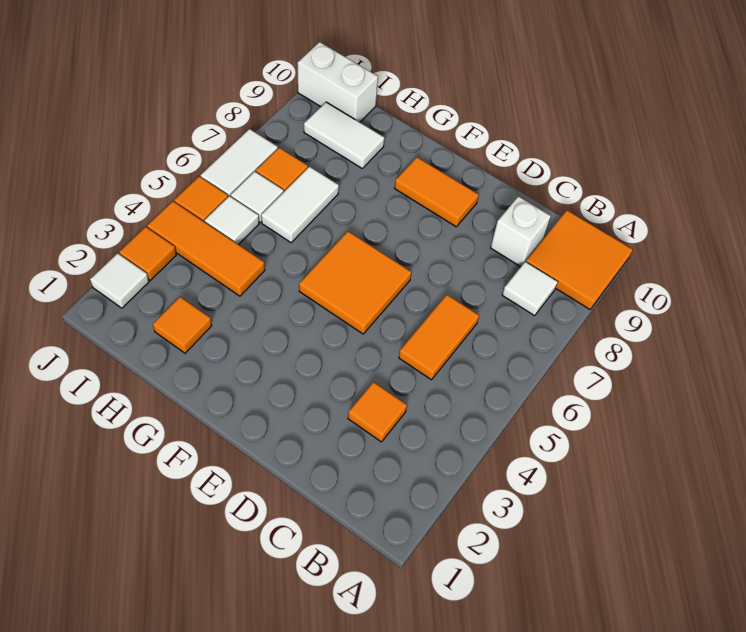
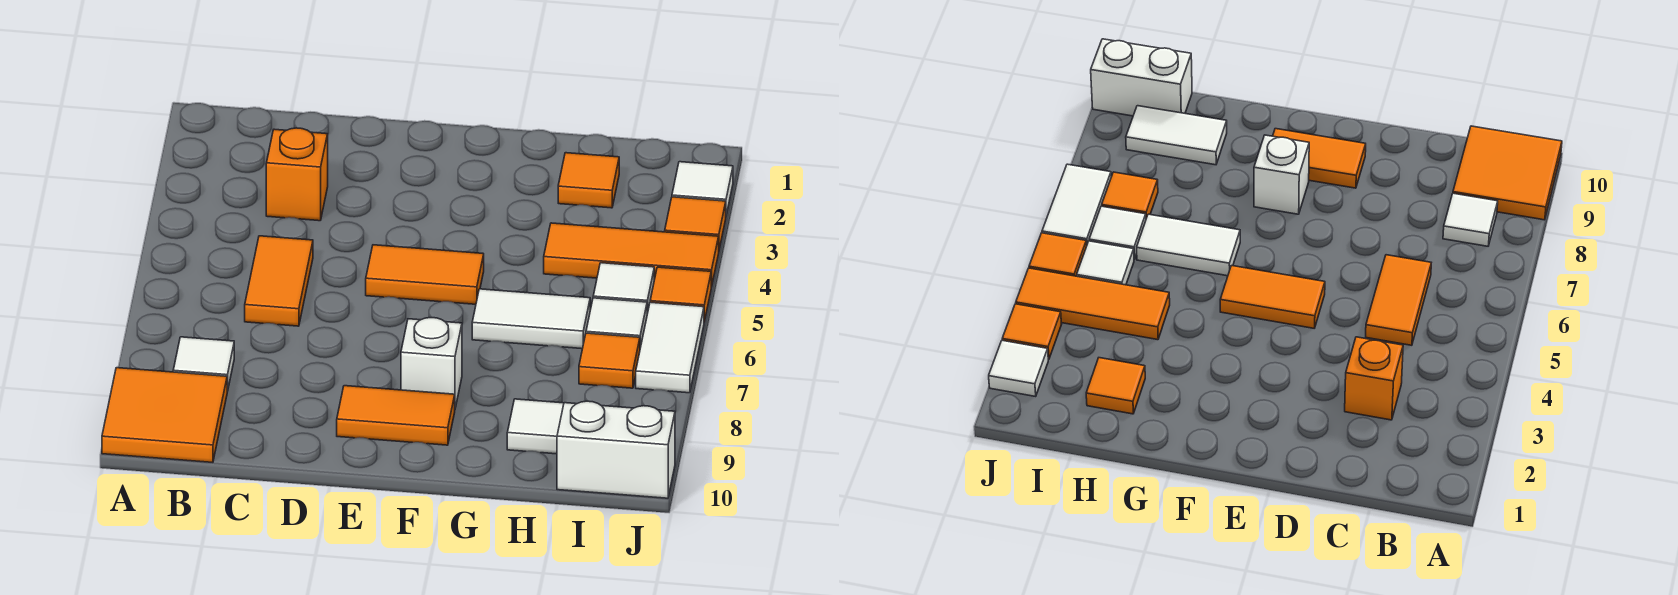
orange tile C3 level 1 -> orange brick C3 level 1
white brick C9 level 1 -> white brick F8 level 1
orange tile E5:F6 level 1 -> orange tile E5:F5 level 1
white tile H6:H7 level 1 -> white tile G6:H6 level 1

